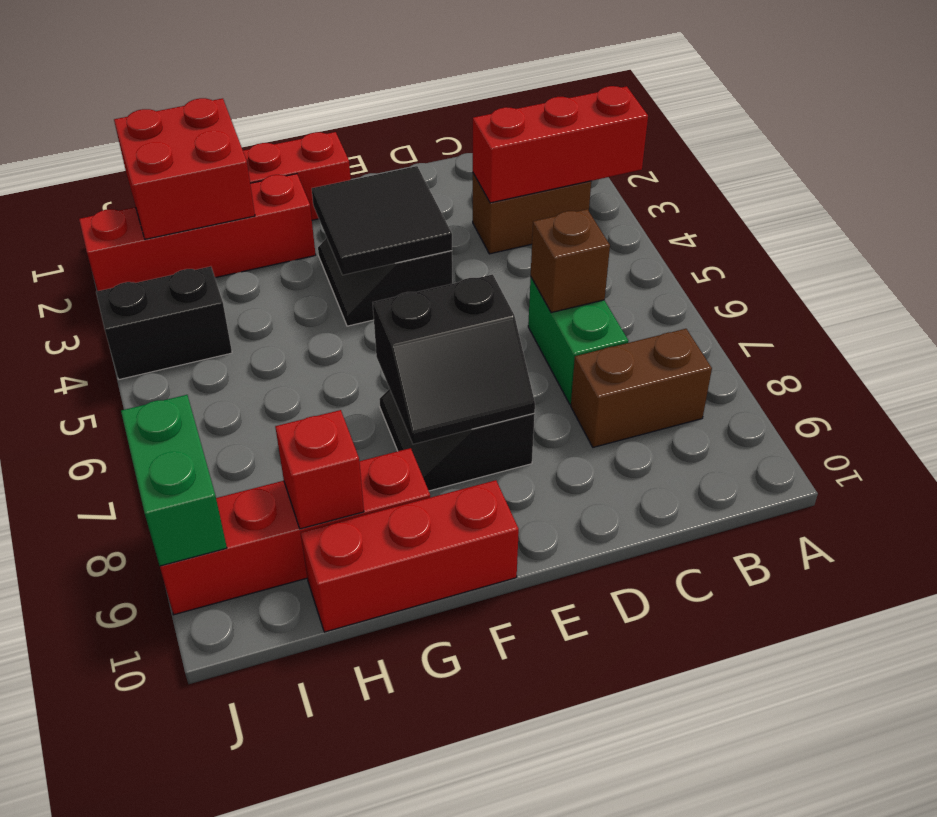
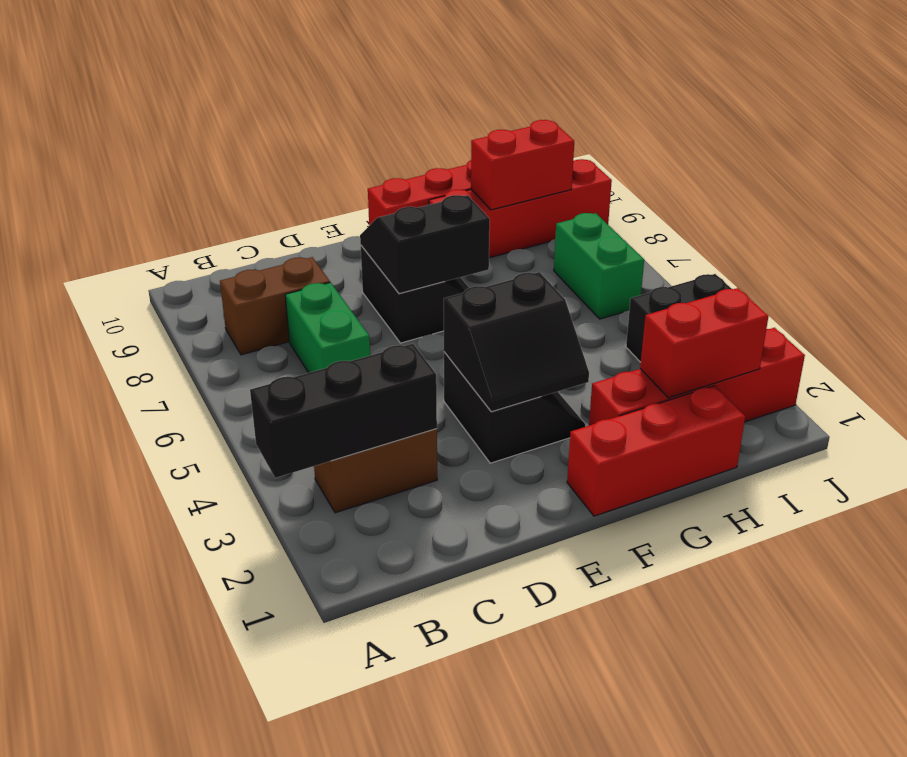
red brick A3:C3 level 2 -> black brick A3:C3 level 2
brown brick C6 level 2 -> none
black tile E3:F4 level 2 -> black slope E3:F4 level 2 top 4
red brick H1:I2 level 2 -> red brick H2:I2 level 2
red brick H9 level 2 -> red brick H9:I9 level 2
green brick J8:J9 level 2 -> green brick I6:I7 level 1

